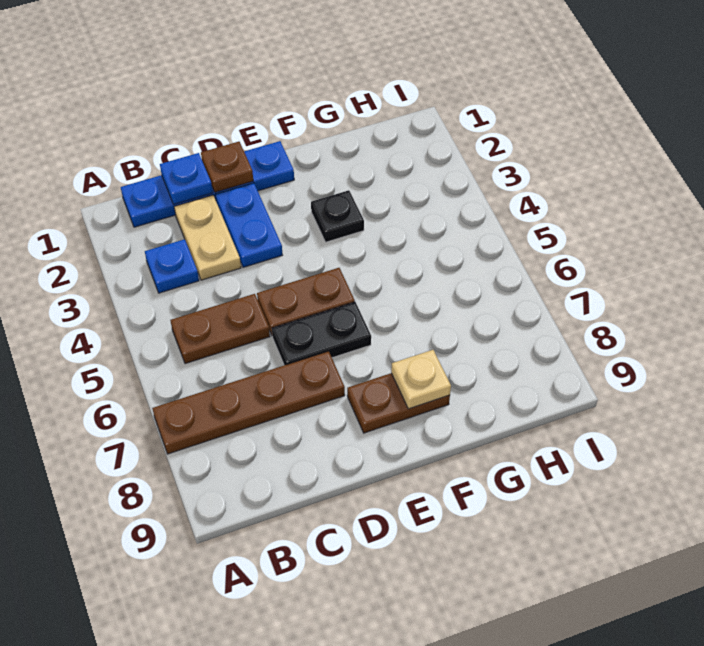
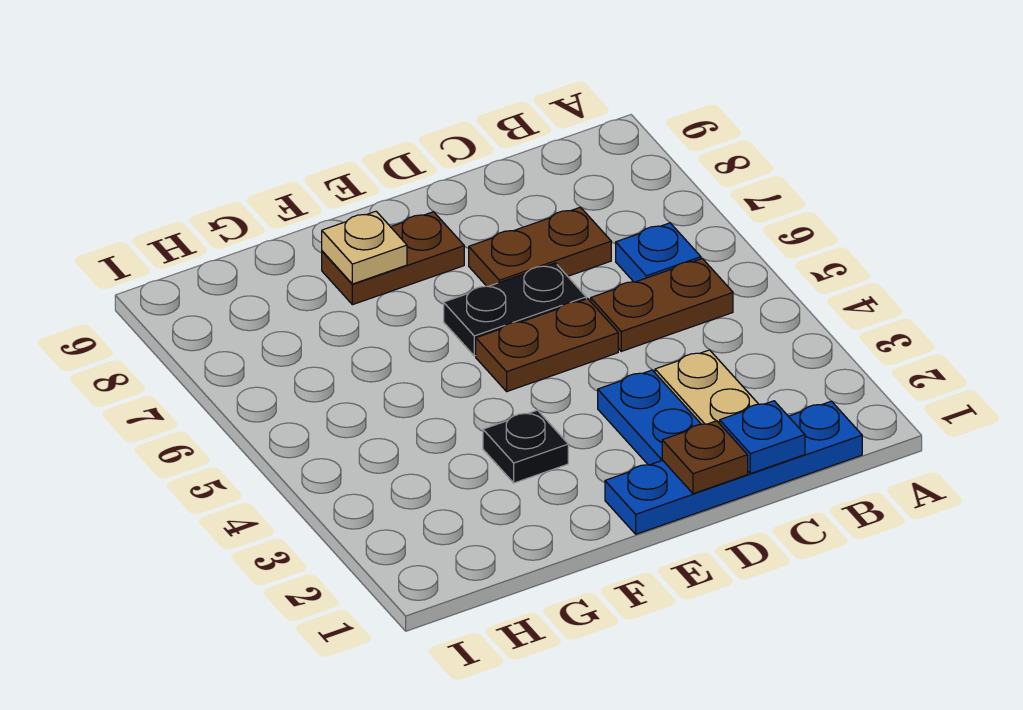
brown plate A7:D7 level 1 -> brown plate C7:D7 level 1
blue plate B3 level 1 -> blue plate B6 level 1

